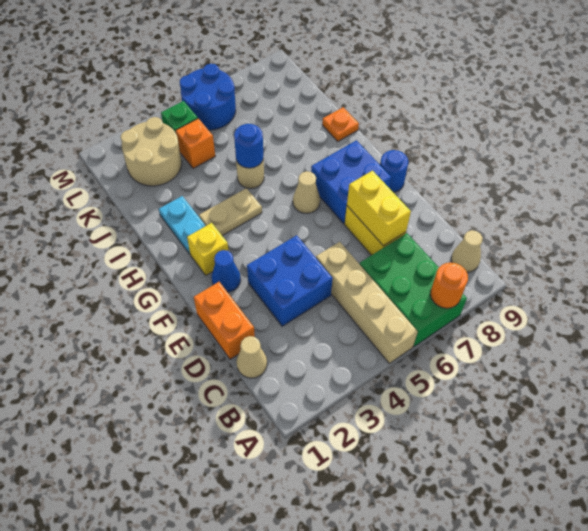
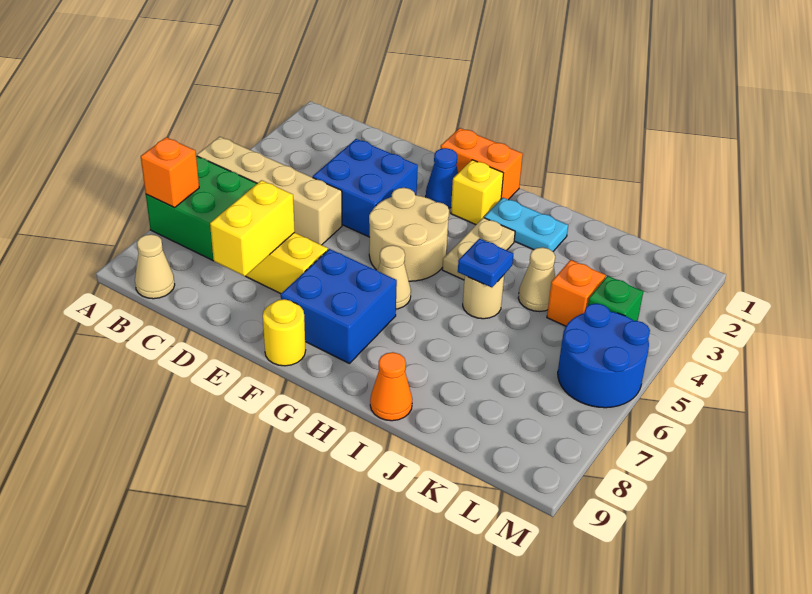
orange round brick A7 level 2 -> orange brick A7 level 2
tan cone C1 level 1 -> tan cone J4 level 1
orange brick D1:E1 level 1 -> orange brick F1:G1 level 1
yellow brick D7:E7 level 2 -> yellow brick D7:D8 level 2
blue round brick F9 level 1 -> yellow round brick F9 level 1
blue round brick I5 level 2 -> blue plate I5 level 2
orange plate I9 level 1 -> orange cone I9 level 1
tan round brick K2:L3 level 1 -> tan round brick F4:G5 level 1

